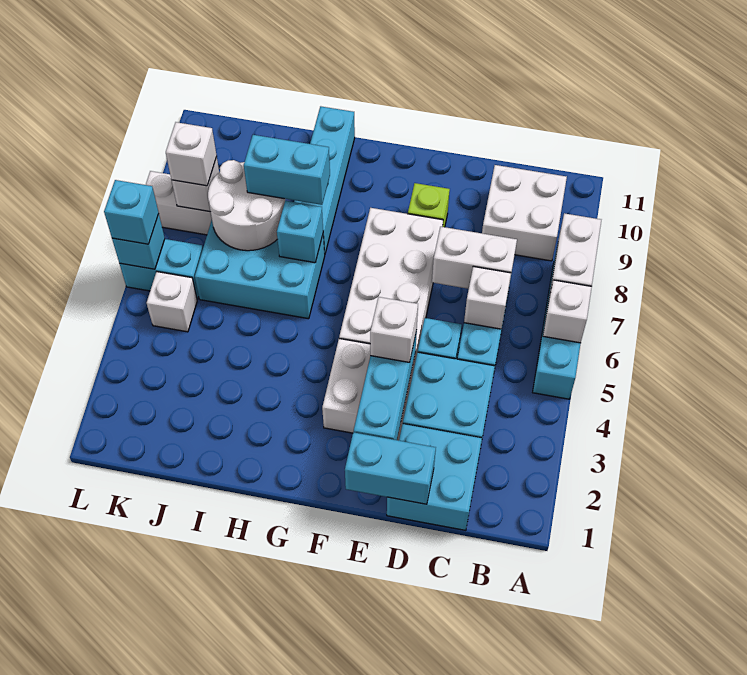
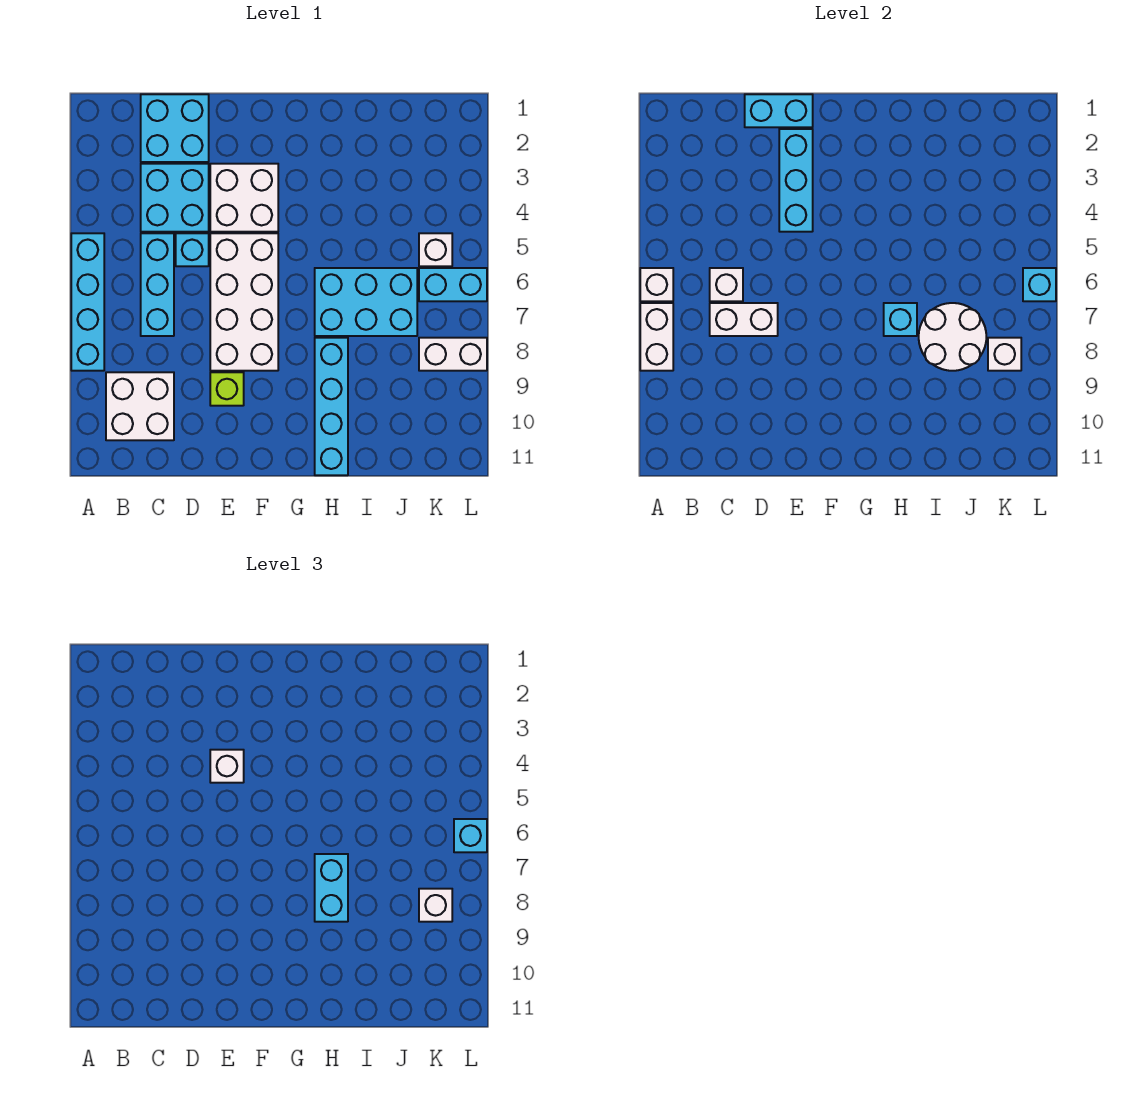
cyan brick H8:I8 level 3 -> cyan brick H7:H8 level 3

